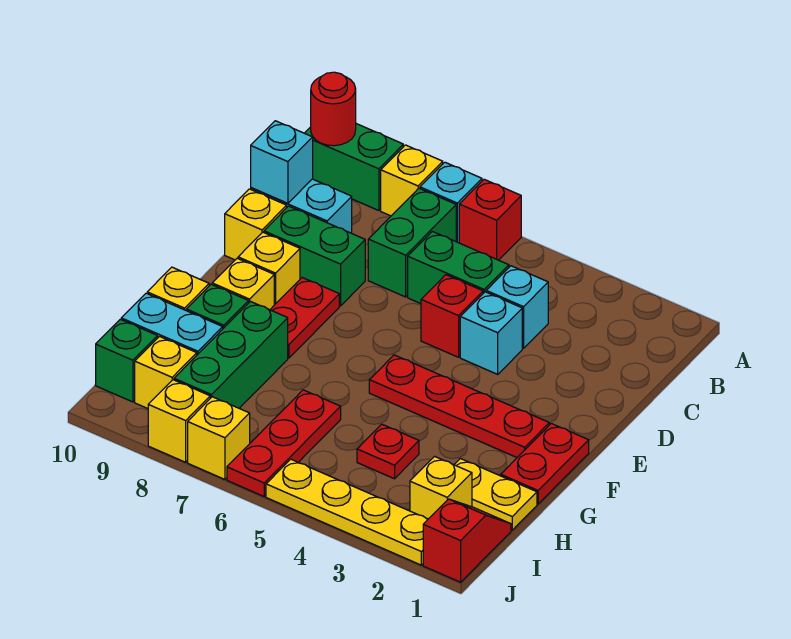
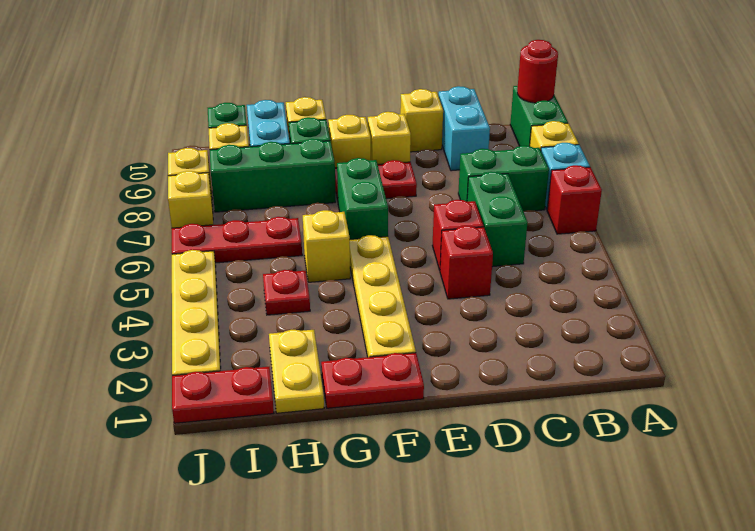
cyan brick C4 level 1 -> none
cyan brick C10 level 2 -> none
cyan brick D4 level 1 -> red brick D4 level 1
green brick D8:D9 level 1 -> green brick F6:F7 level 1
red plate F2:F5 level 1 -> yellow plate F2:F5 level 1
red slope I1:J1 level 1 top J -> red plate I1:J1 level 1
yellow brick I2 level 1 -> yellow brick G5 level 1

